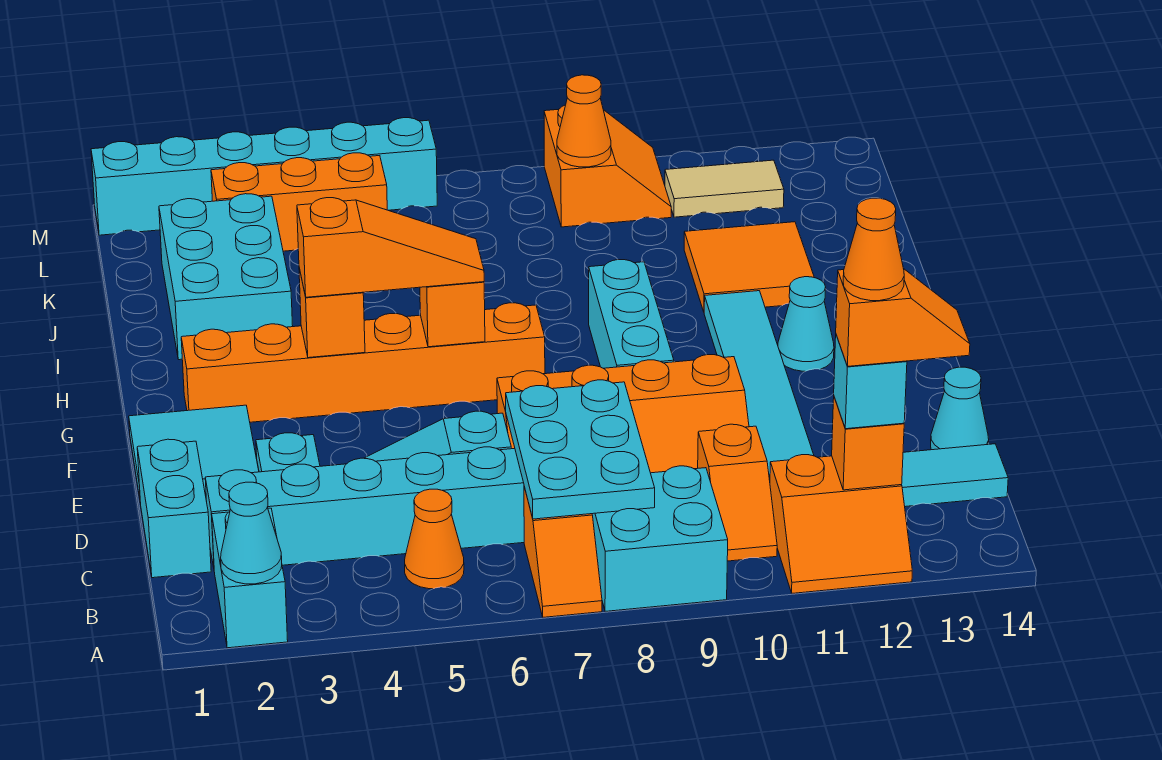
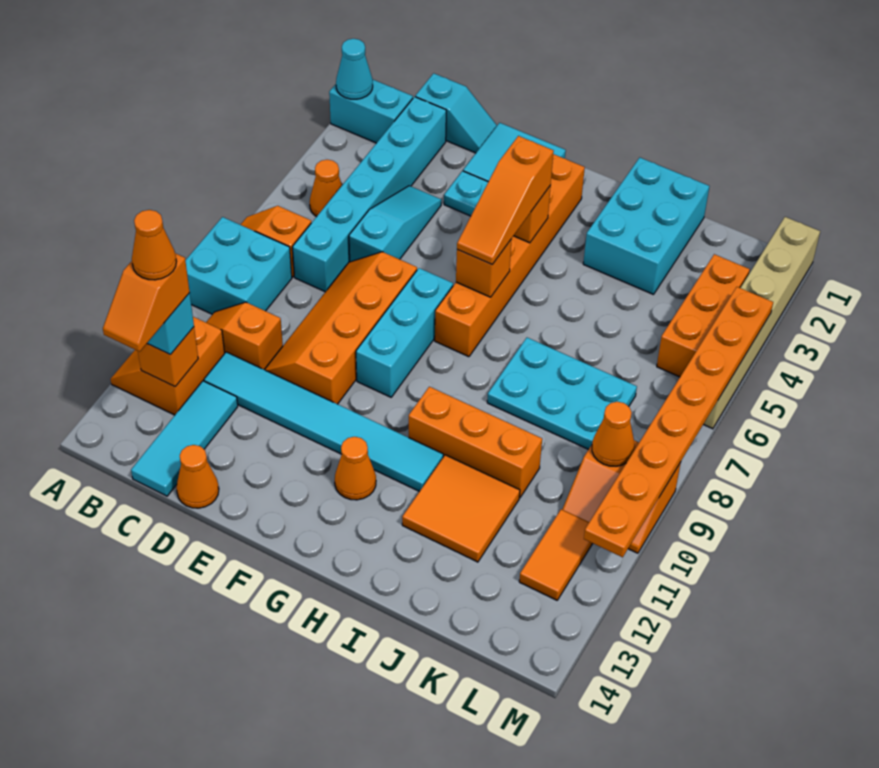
cyan plate B7:D8 level 2 -> cyan plate I7:K8 level 1
cyan brick C1:D1 level 1 -> cyan slope C1:D1 level 1 top C
cyan cone D14 level 1 -> orange cone D14 level 1
cyan brick F9:H9 level 1 -> cyan brick F7:F9 level 1
cyan cone G12 level 1 -> orange cone G12 level 1
none -> orange brick H10:J10 level 1
cyan brick I2:K3 level 1 -> cyan brick I1:J3 level 1
tan tile L11:L12 level 1 -> orange tile L11:L12 level 1
cyan brick M1:M6 level 1 -> tan brick M1:M6 level 1
none -> orange plate M4:M11 level 2

